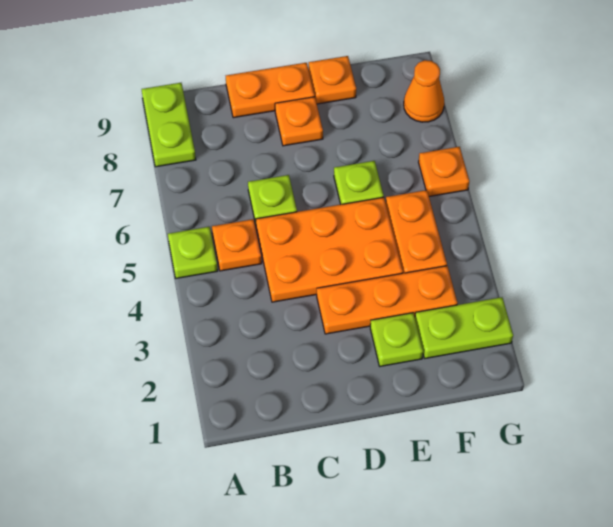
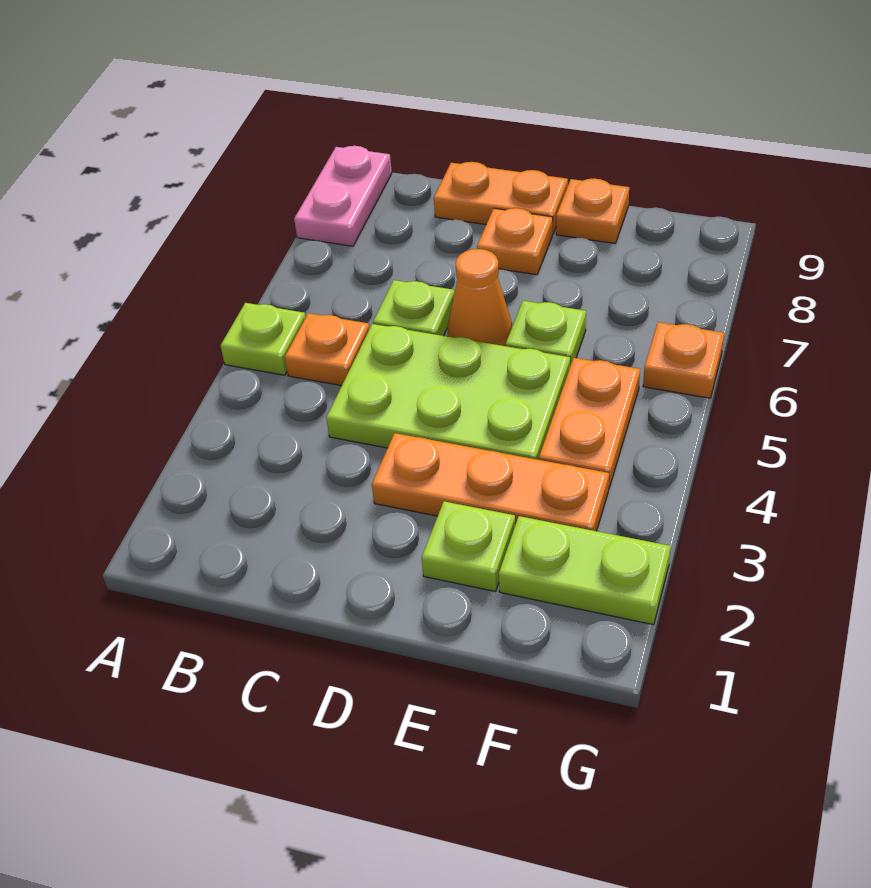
lime plate A8:A9 level 1 -> pink plate A8:A9 level 1
orange plate C4:E5 level 1 -> lime plate C4:E5 level 1
orange cone G8 level 1 -> orange cone D6 level 1

